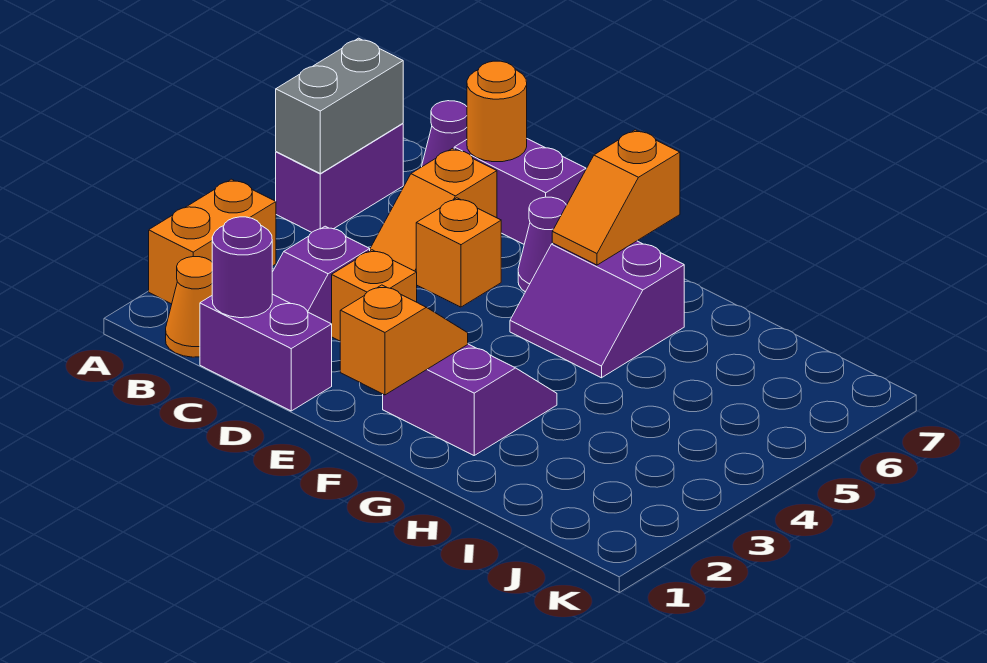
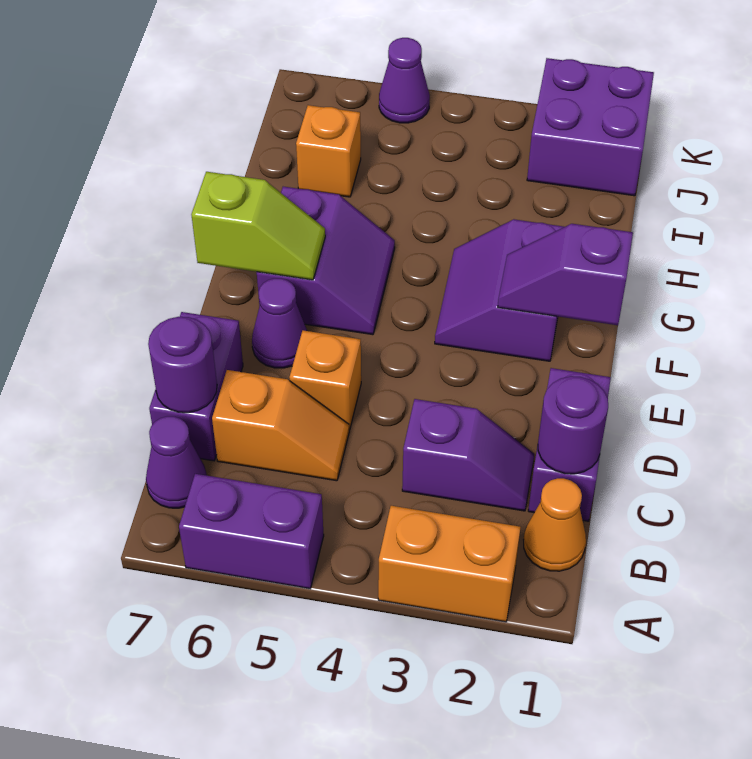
grey brick A5:A6 level 2 -> none
orange round brick C7 level 2 -> purple round brick C7 level 2
orange brick D3 level 1 -> orange brick I6 level 1
orange slope F1:F2 level 2 top 1 -> purple slope F1:F2 level 2 top 1
orange slope F6:F7 level 2 top 7 -> lime slope F6:F7 level 2 top 7
none -> purple brick J1:K2 level 1
none -> purple cone K5 level 1

